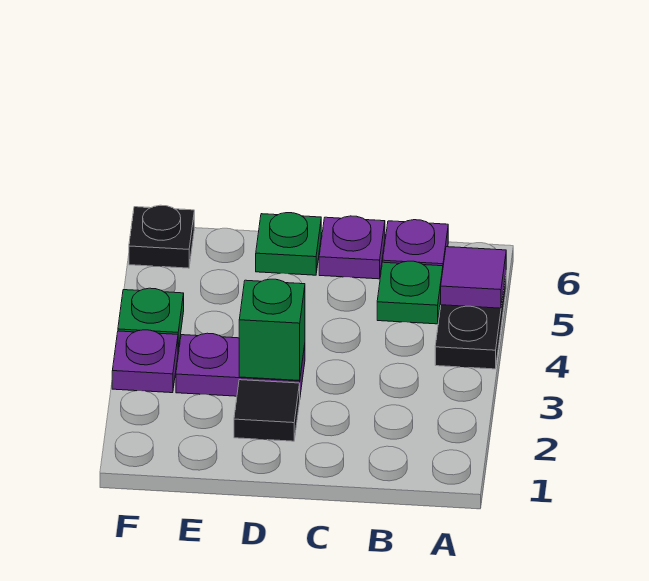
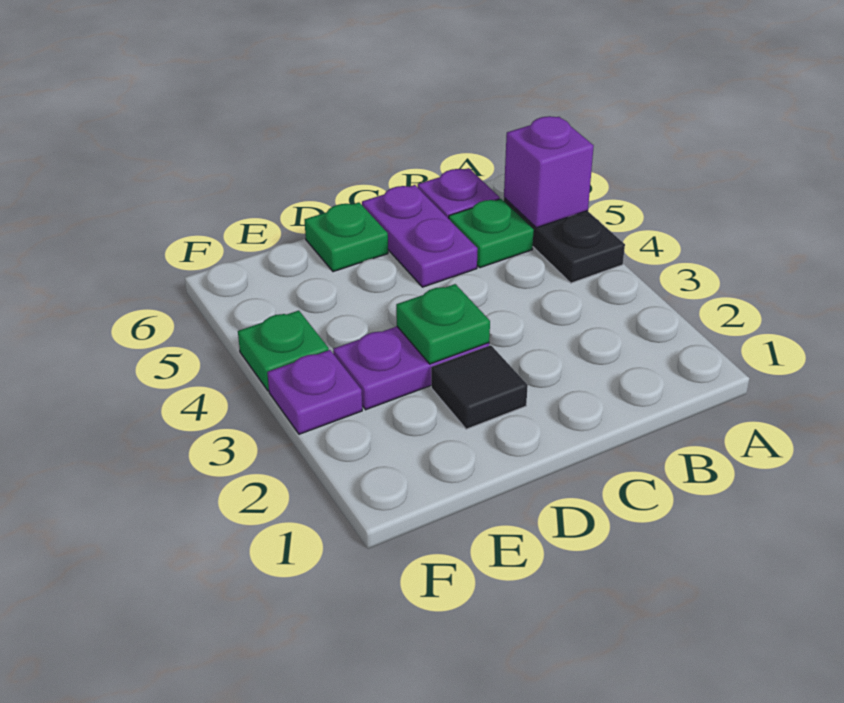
purple tile A5 level 2 -> purple brick A5 level 2
purple plate C6 level 1 -> purple plate C5:C6 level 1
green brick D3 level 2 -> green plate D3 level 2
black plate F6 level 1 -> none

